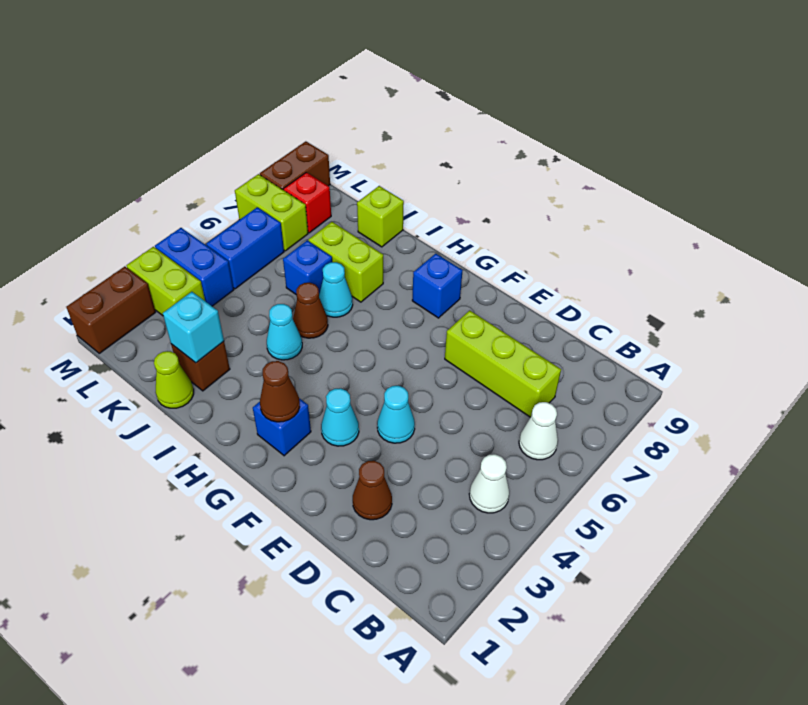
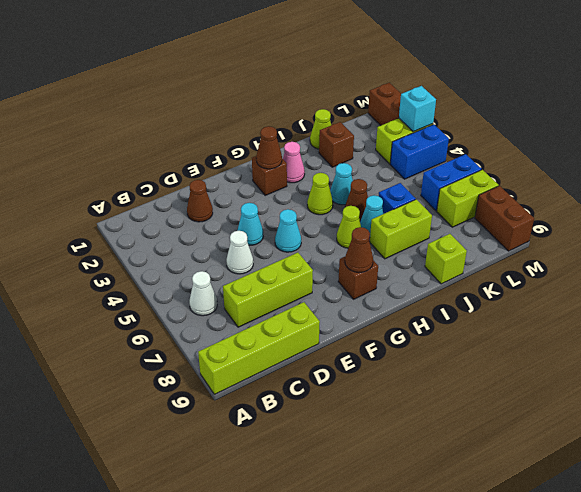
none -> lime brick A9:D9 level 1
white cone B4 level 1 -> white cone D5 level 1
cyan cone F3 level 1 -> cyan cone F5 level 1
blue brick G2 level 1 -> brown brick G2 level 1
blue brick G8 level 1 -> brown brick G8 level 1
none -> brown cone G8 level 2
none -> pink cone H2 level 1
none -> lime cone H4 level 1
none -> lime cone H6 level 1
cyan brick J2 level 2 -> cyan brick M3 level 2
blue brick L5:L6 level 1 -> blue brick L6:M6 level 1
red brick L8 level 1 -> none

